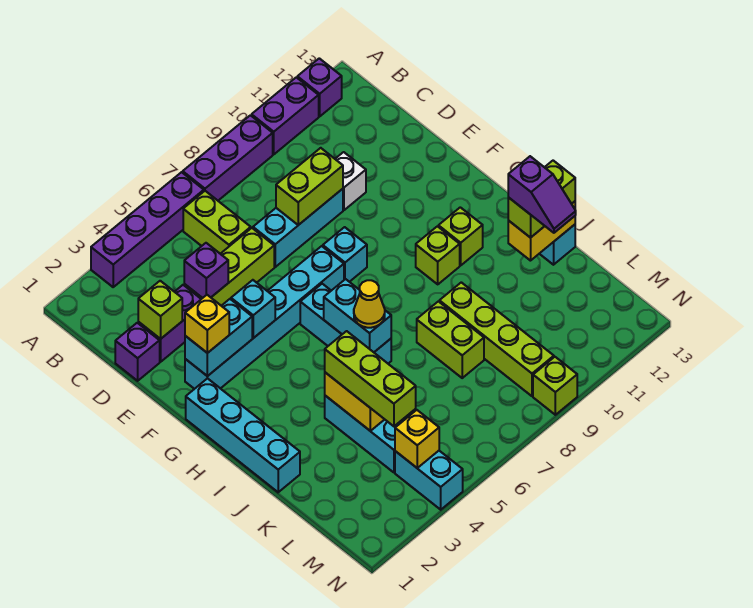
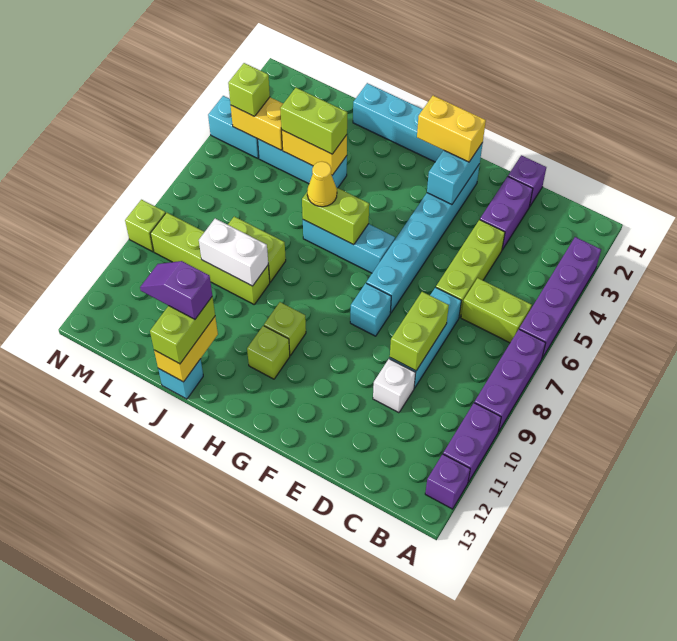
lime brick D2 level 2 -> lime brick M4 level 3
purple brick D4 level 2 -> none
yellow brick F2 level 3 -> yellow brick F2:G2 level 3
cyan brick F4 level 2 -> none
cyan brick H6:I6 level 2 -> lime brick H6:I6 level 2
lime brick J4:L4 level 3 -> lime brick J4:K4 level 3
none -> white brick J9:K9 level 2
yellow brick M4 level 2 -> yellow brick L4:M4 level 2

